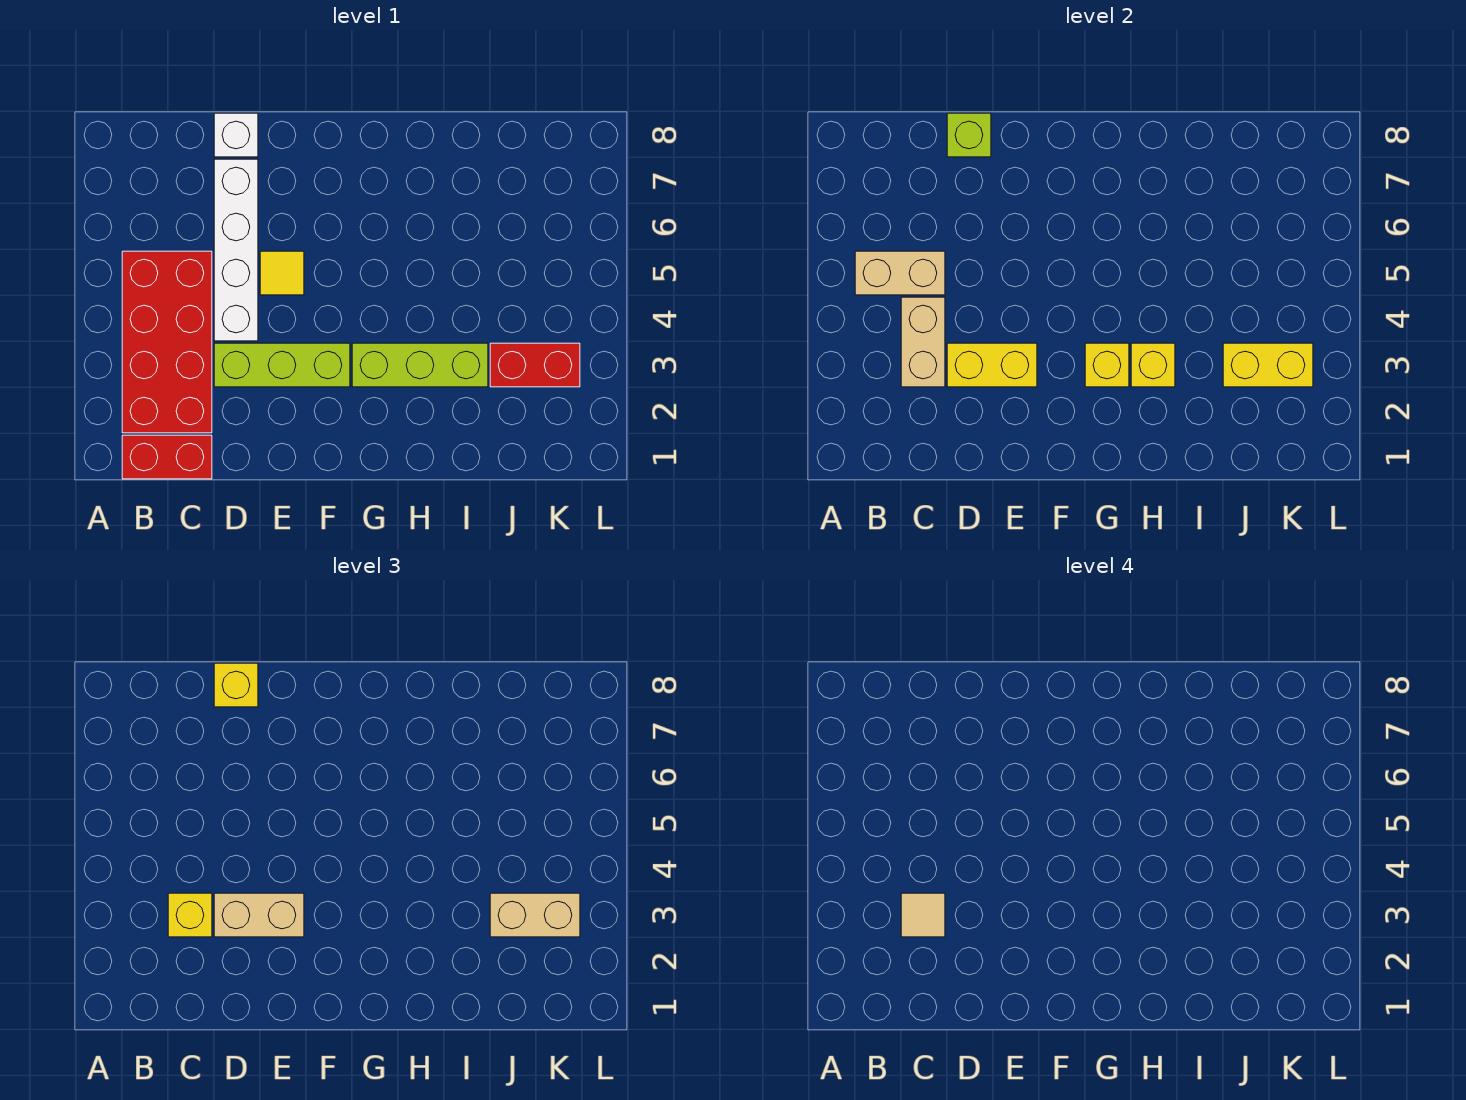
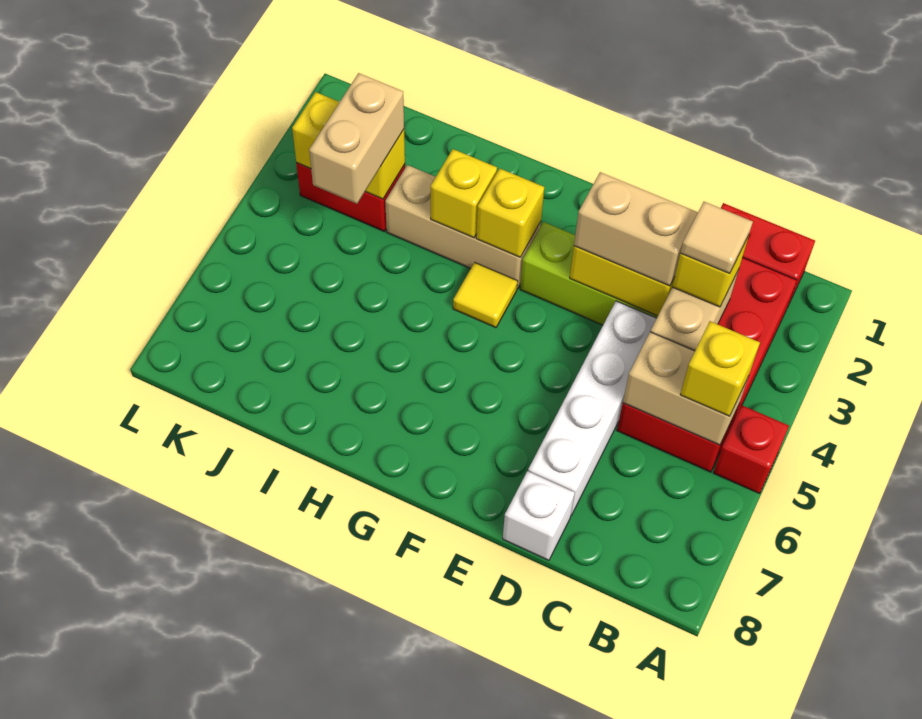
none -> red brick A5 level 1
lime brick D8 level 2 -> none
yellow brick D8 level 3 -> yellow brick B5 level 3
yellow tile E5 level 1 -> yellow tile G4 level 1
lime brick G3:I3 level 1 -> tan brick G3:I3 level 1
tan brick J3:K3 level 3 -> tan brick J3:J4 level 3

